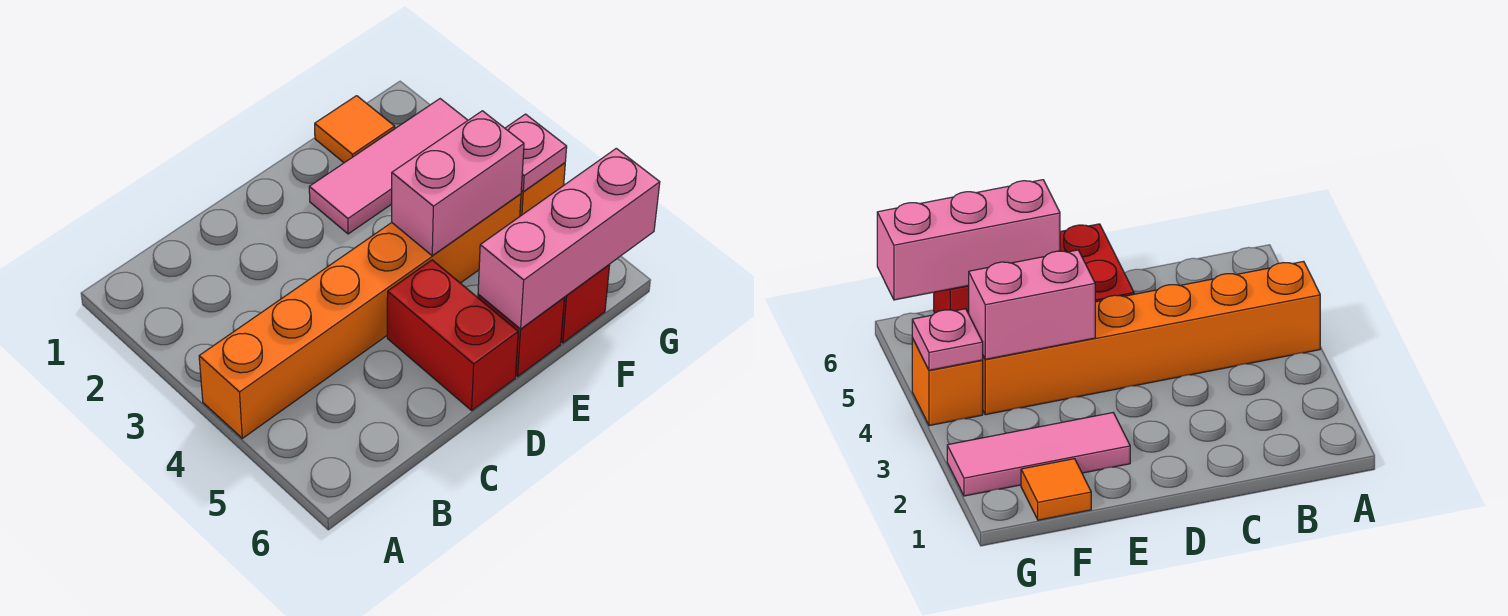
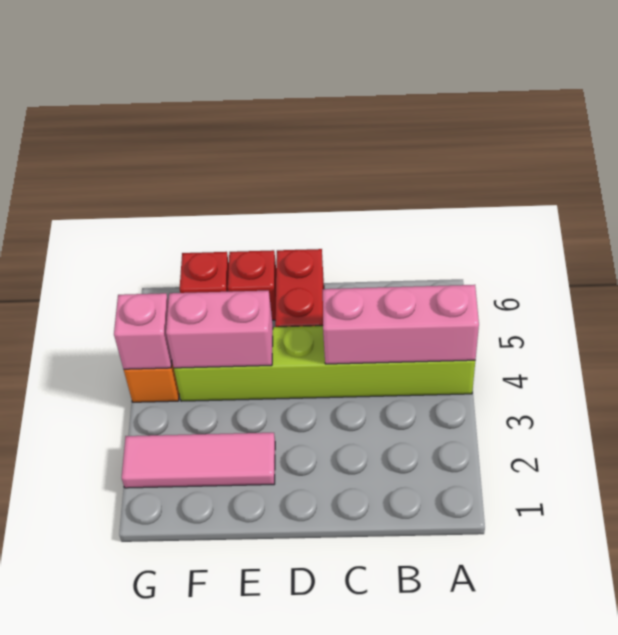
orange brick A4:F4 level 1 -> lime brick A4:F4 level 1
pink brick E6:G6 level 2 -> pink brick A4:C4 level 2
orange tile F1 level 1 -> none
pink plate G4 level 2 -> pink brick G4 level 2

